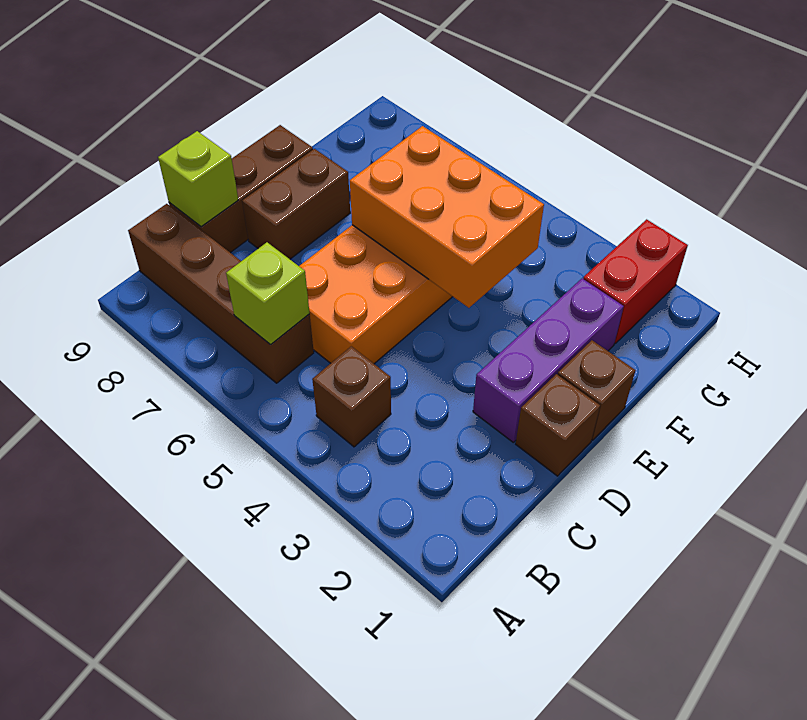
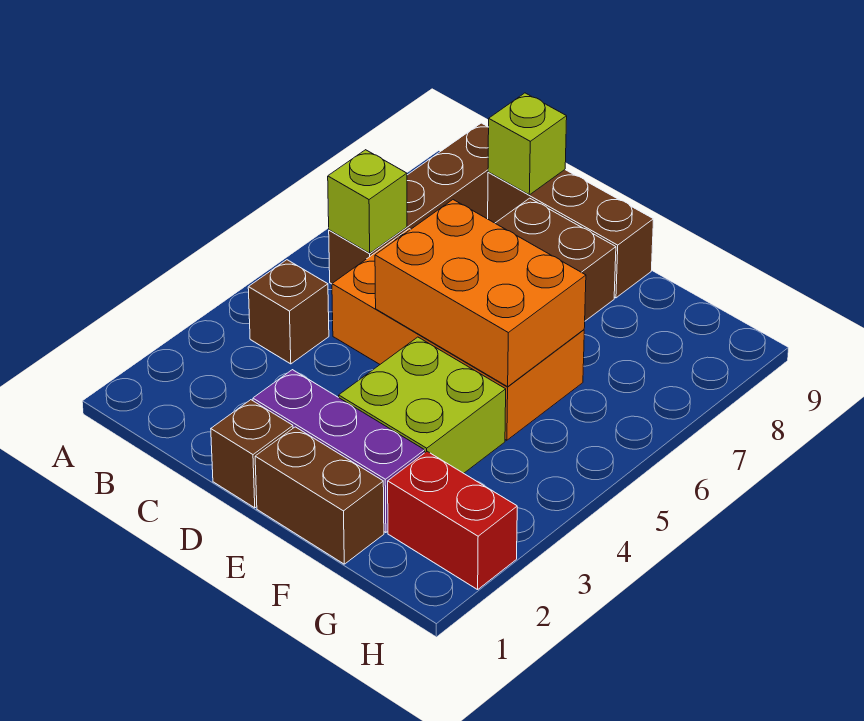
brown brick E1 level 1 -> brown brick E1:F1 level 1
none -> lime brick E3:F4 level 1
orange brick E4:F6 level 2 -> orange brick D5:F6 level 2

